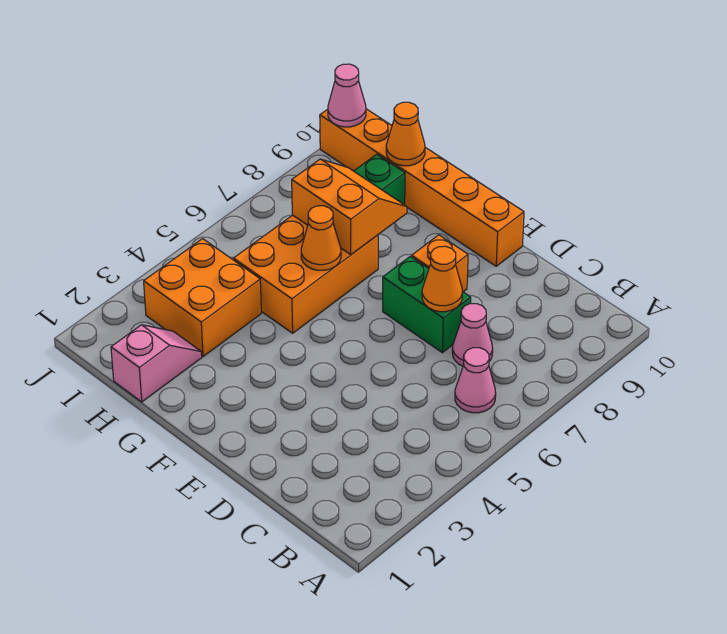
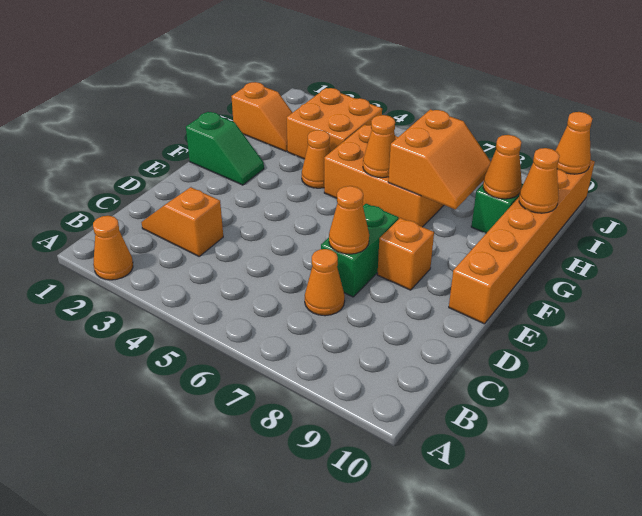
none -> orange cone A2 level 1
pink cone B6 level 1 -> none
none -> orange slope C2:C3 level 1 top 3
pink cone C7 level 1 -> orange cone C7 level 1
none -> green slope F1:F2 level 1 top 1
none -> orange cone G4 level 1
pink slope H1:H2 level 1 top 1 -> orange slope H1:H2 level 1 top 1
none -> orange cone H9 level 2
pink cone J10 level 2 -> orange cone J10 level 2

